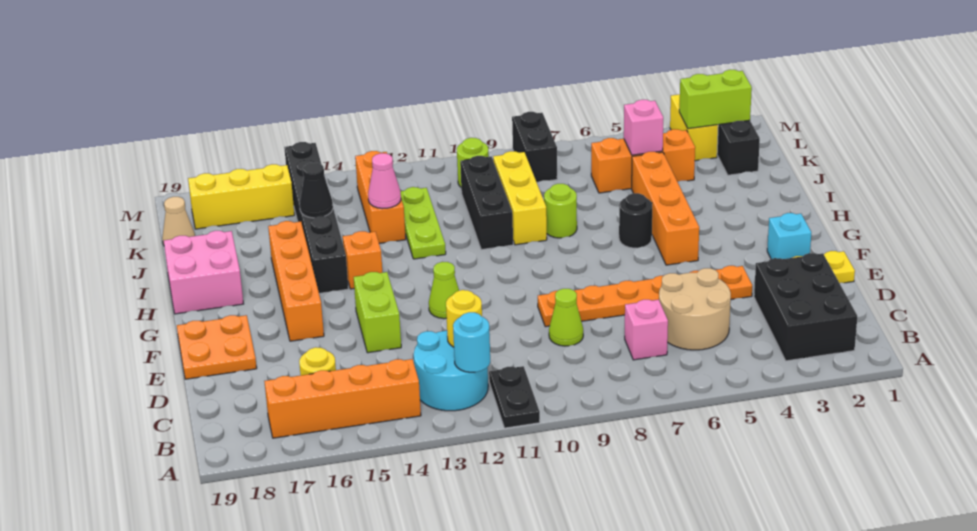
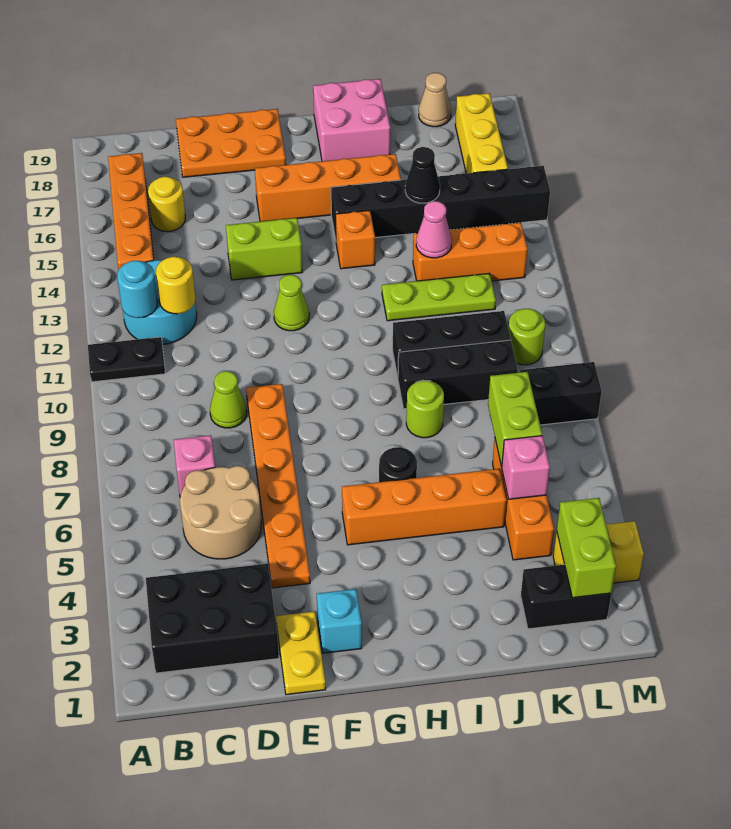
orange plate E18:F19 level 1 -> orange plate D18:F19 level 1
yellow brick I9:K9 level 1 -> black brick I9:K9 level 1
none -> lime brick K6:K7 level 2

